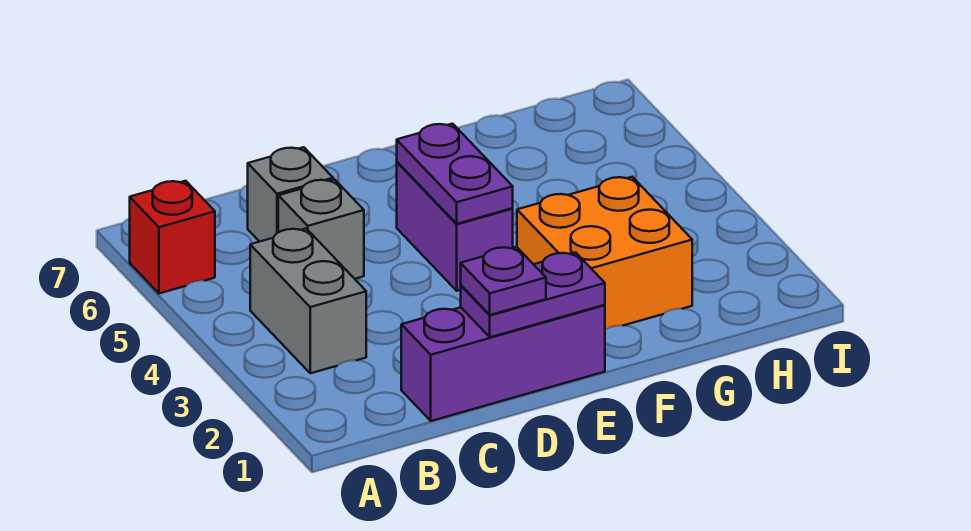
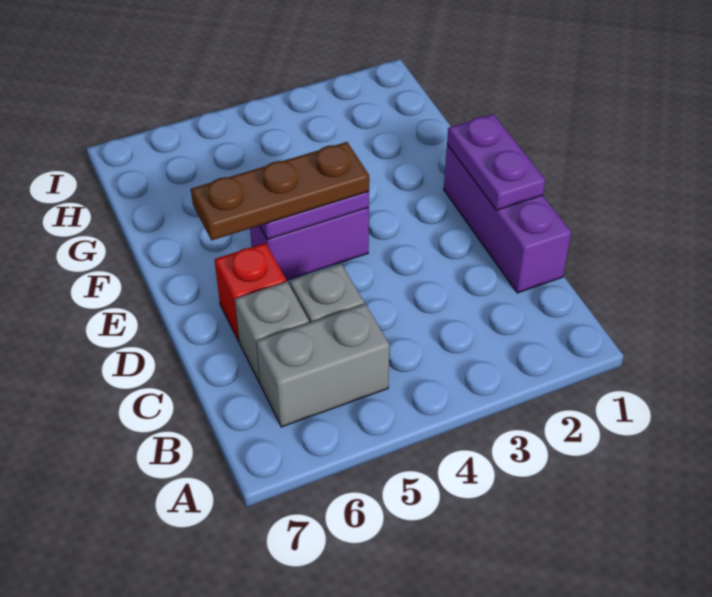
red brick A6 level 1 -> red brick D6 level 1
grey brick B3:B4 level 1 -> grey brick B5:B6 level 1
purple plate D1 level 3 -> none
none -> brown plate E4:E6 level 3
orange brick F2:G3 level 1 -> none

